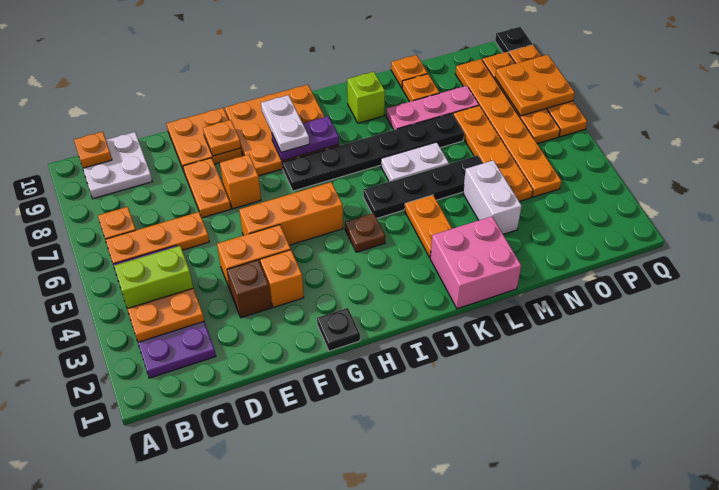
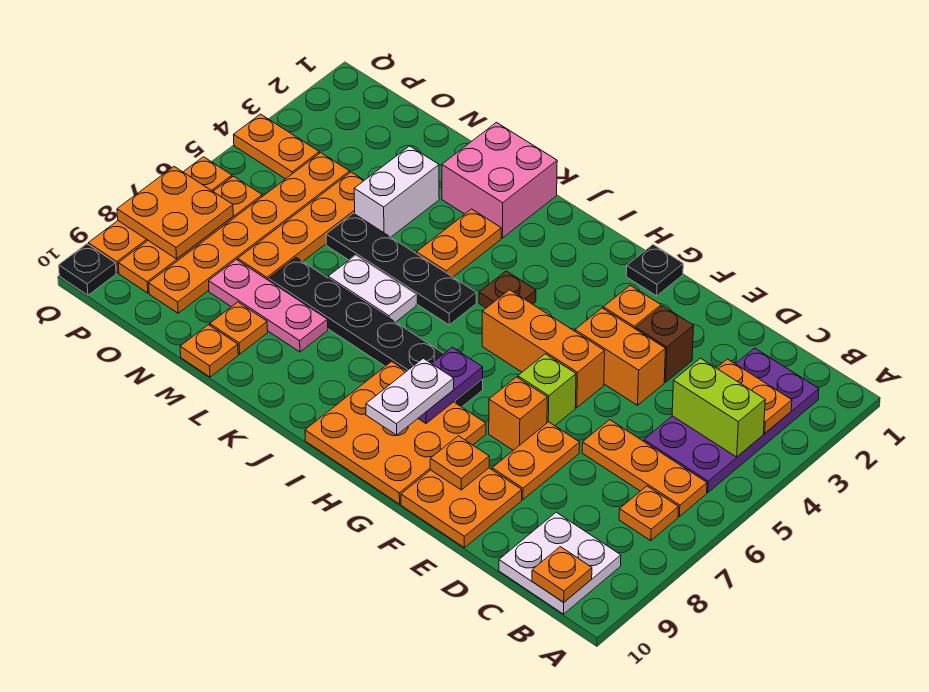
purple plate H8:I8 level 2 -> purple plate H7:H8 level 2
lime brick K9 level 1 -> lime brick F6 level 1
none -> orange plate P4:Q4 level 1

